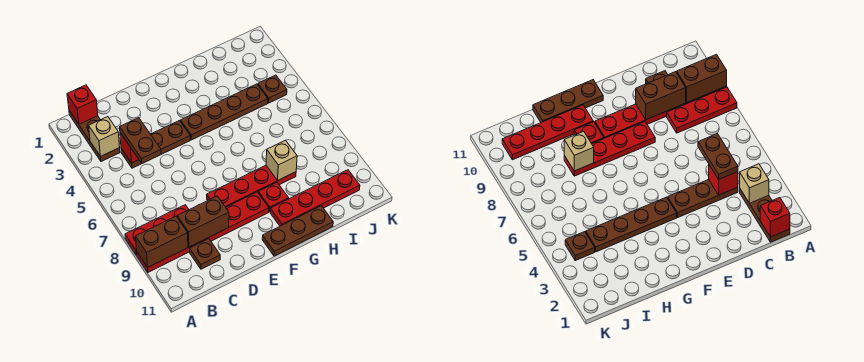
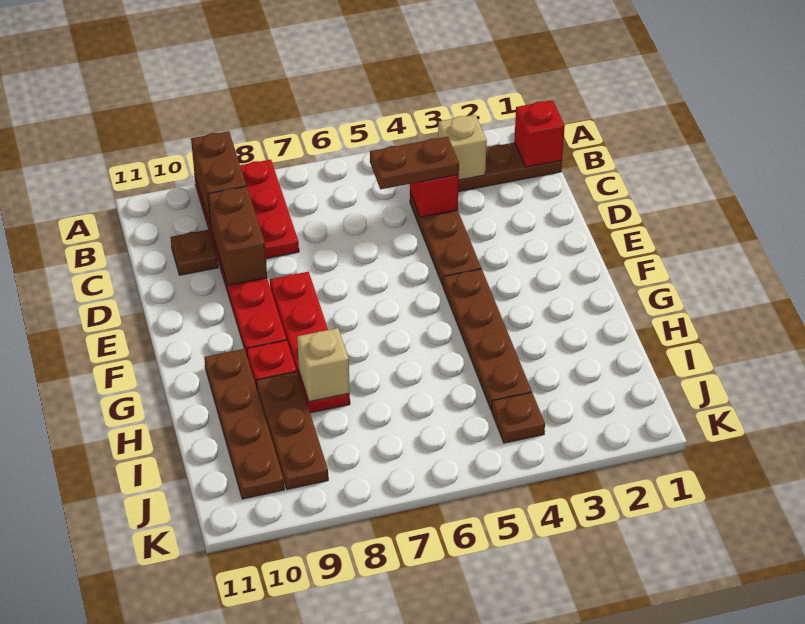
brown plate F11:H11 level 1 -> brown plate H9:J9 level 1
red plate G10:J10 level 1 -> brown plate G10:J10 level 1

